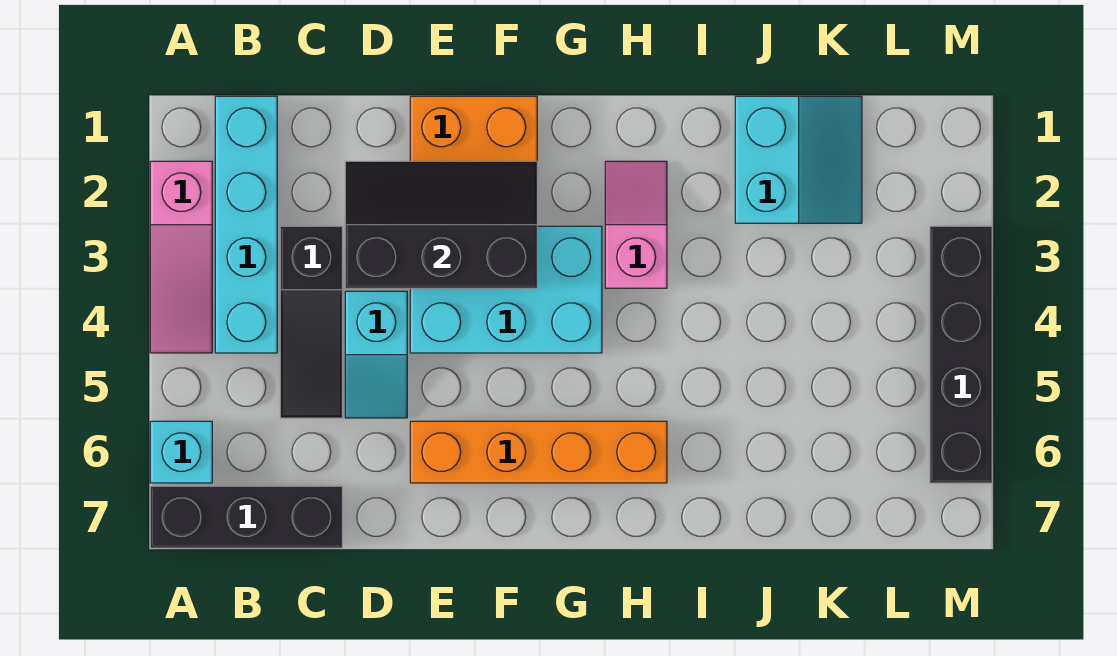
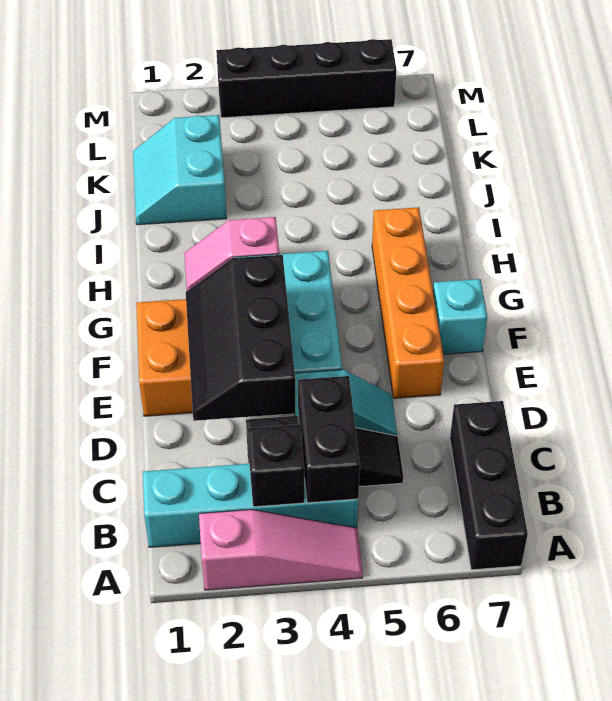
cyan brick A6 level 1 -> cyan brick F7 level 1
none -> black brick B3 level 2
none -> black brick B4:C4 level 2
cyan slope J1:K2 level 1 top J -> cyan slope J1:K2 level 1 top 2

